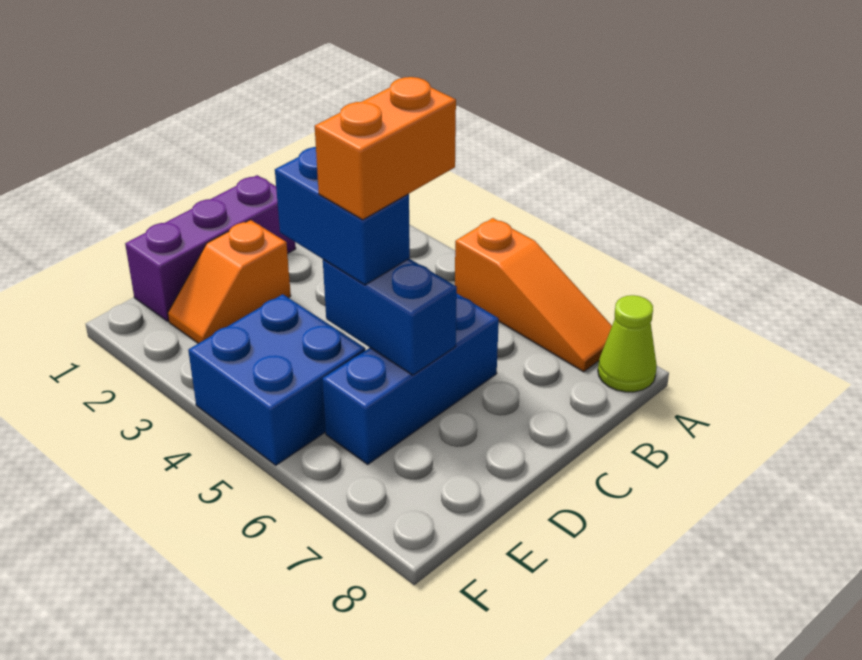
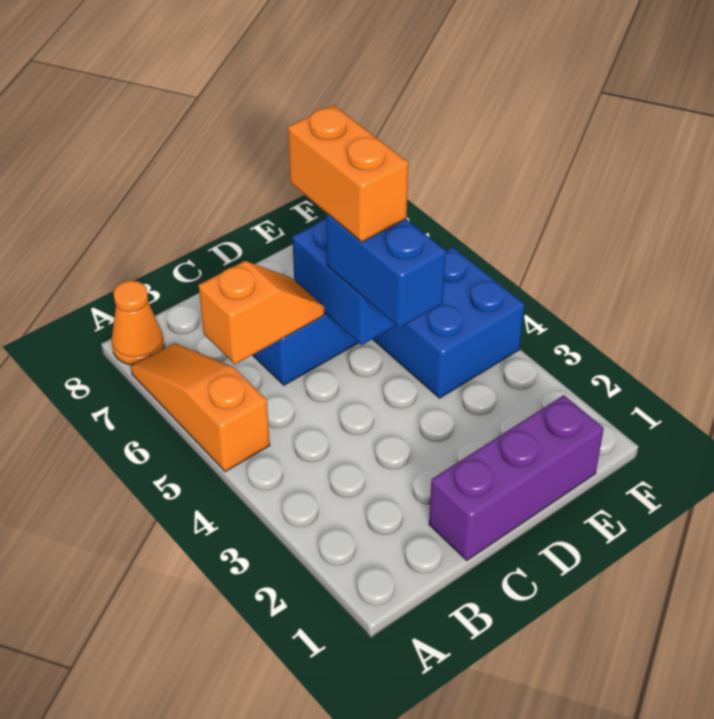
lime cone A8 level 1 -> orange cone A8 level 1
orange brick C5:D5 level 4 -> orange brick D5:D6 level 4
orange slope D2:E2 level 1 top D -> orange slope B6:C6 level 2 top B

